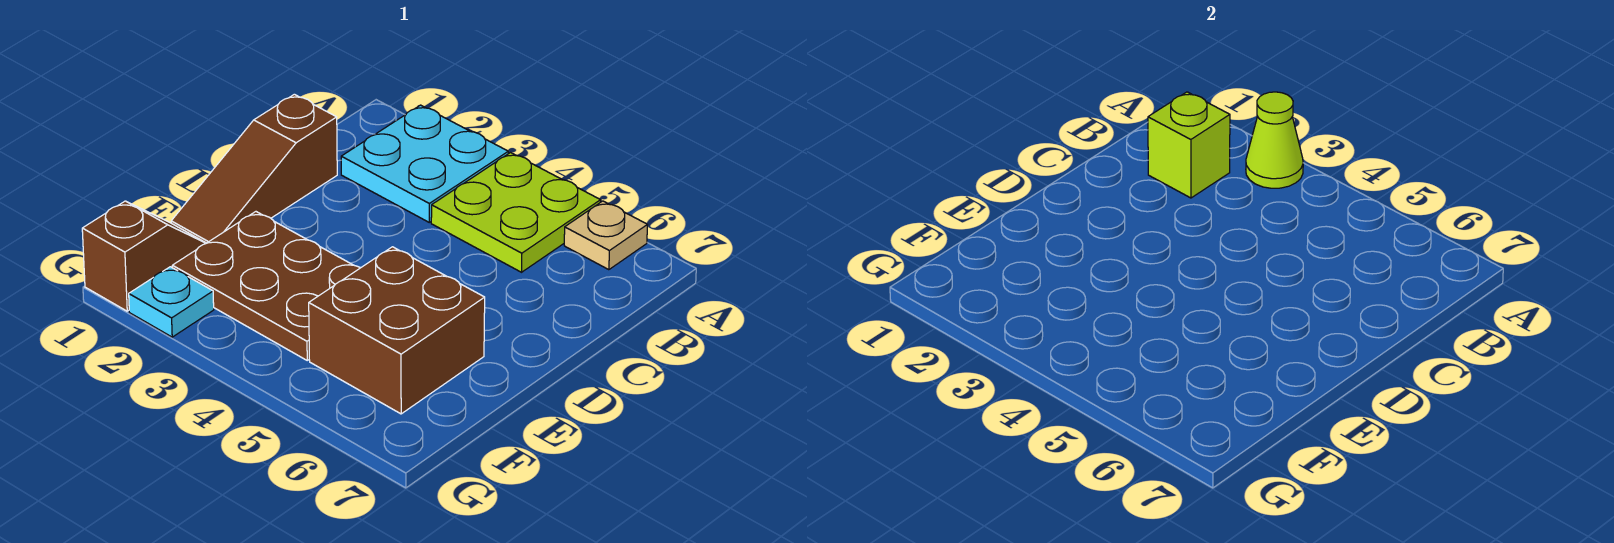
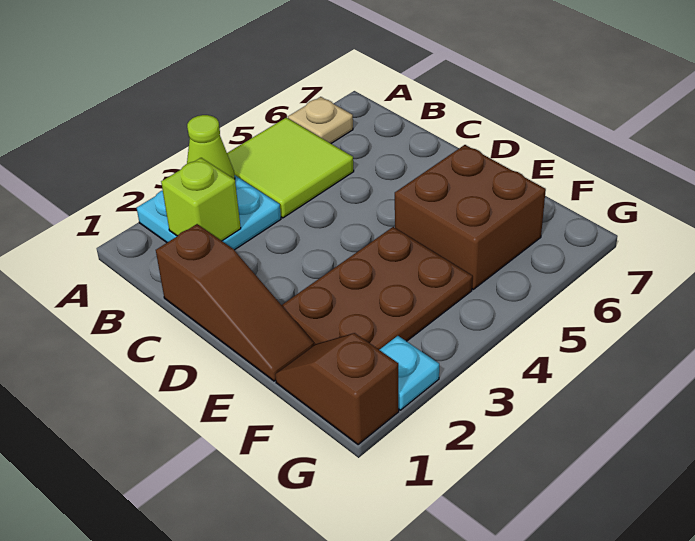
lime plate A4:B5 level 1 -> lime tile A4:B5 level 1

